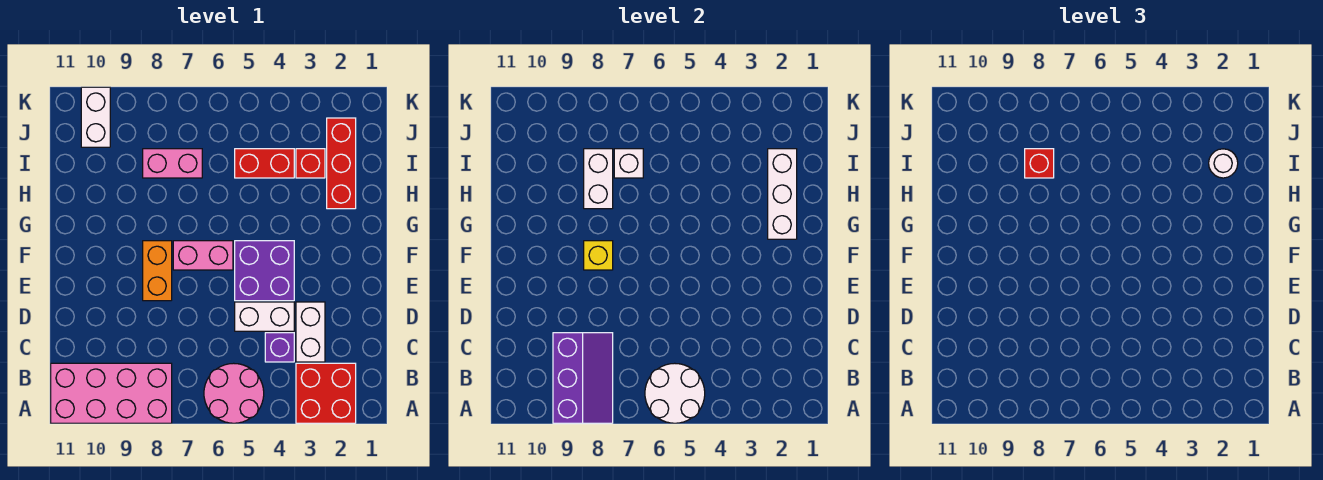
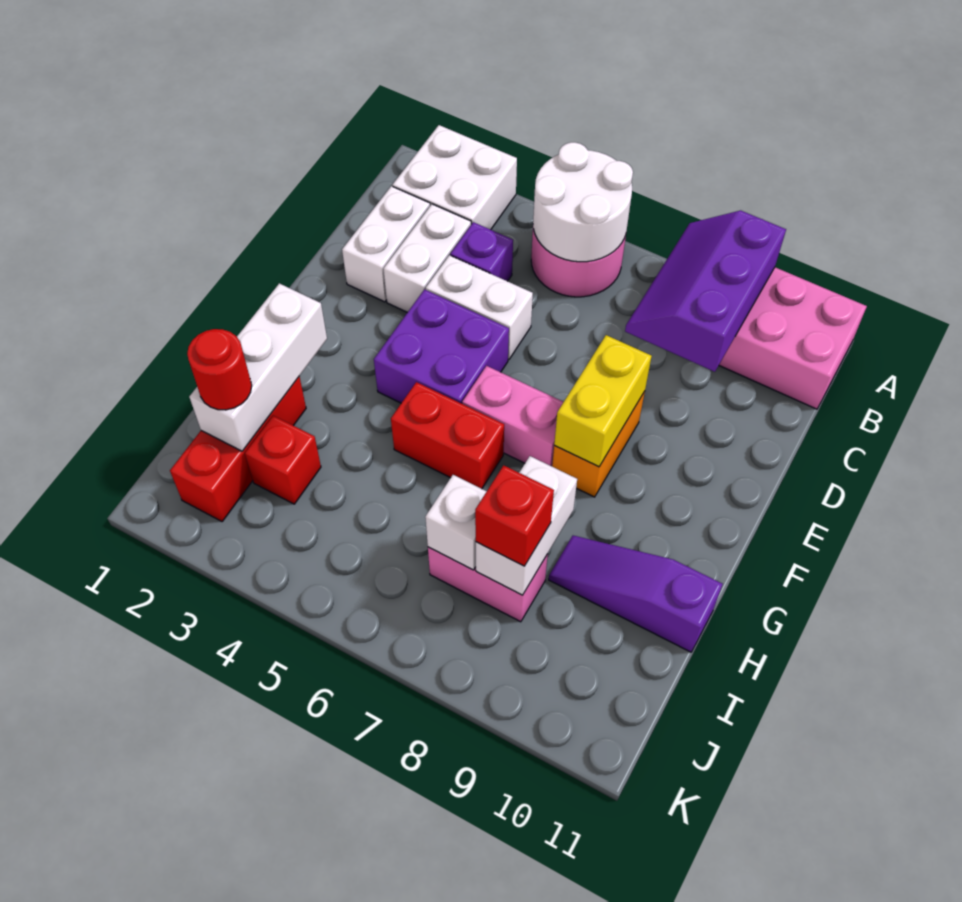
red brick A2:B3 level 1 -> white brick A2:B3 level 1
yellow brick F8 level 2 -> yellow brick E8:F8 level 2
none -> purple slope H9:H11 level 1 top 11
white round brick I2 level 3 -> red round brick I2 level 3
red brick I4:I5 level 1 -> red brick G5:G6 level 1
white brick J10:K10 level 1 -> white brick C2:D2 level 1

